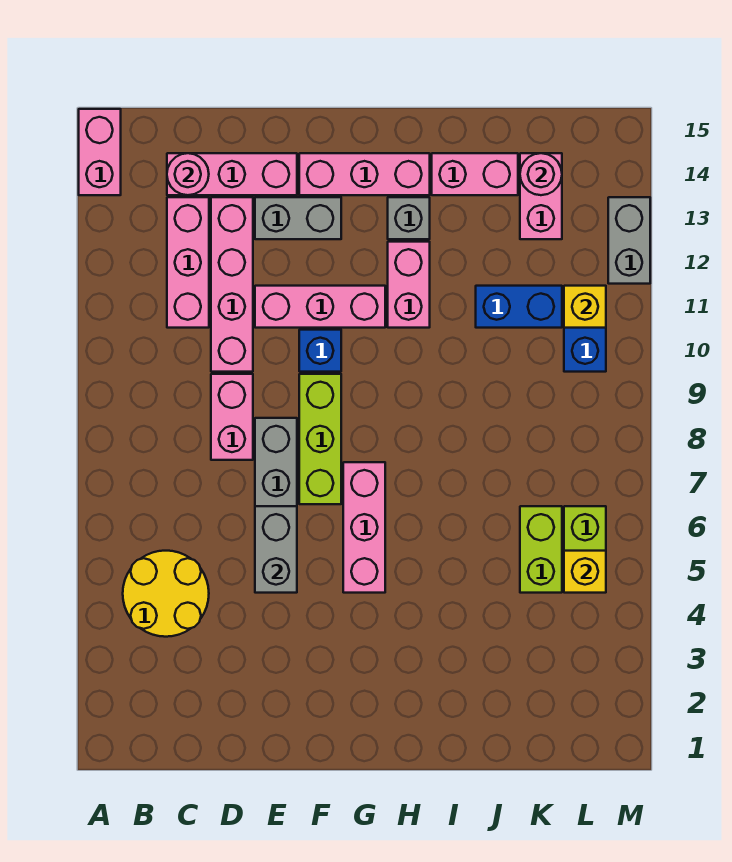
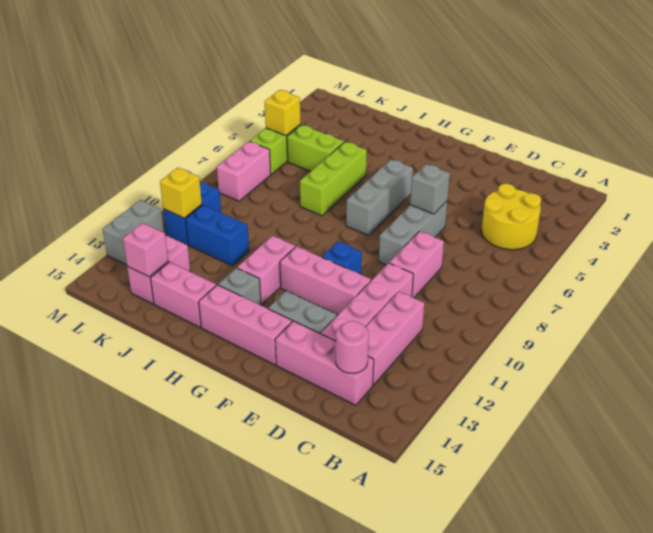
pink brick A14:A15 level 1 -> pink brick L7:L8 level 1
grey brick E5:E6 level 2 -> grey brick E6 level 2
lime brick F7:F9 level 1 -> lime brick I5:I7 level 1
pink brick G5:G7 level 1 -> grey brick G5:G7 level 1
lime brick K5:K6 level 1 -> lime brick J5:K5 level 1
pink round brick K14 level 2 -> pink brick K14 level 2

